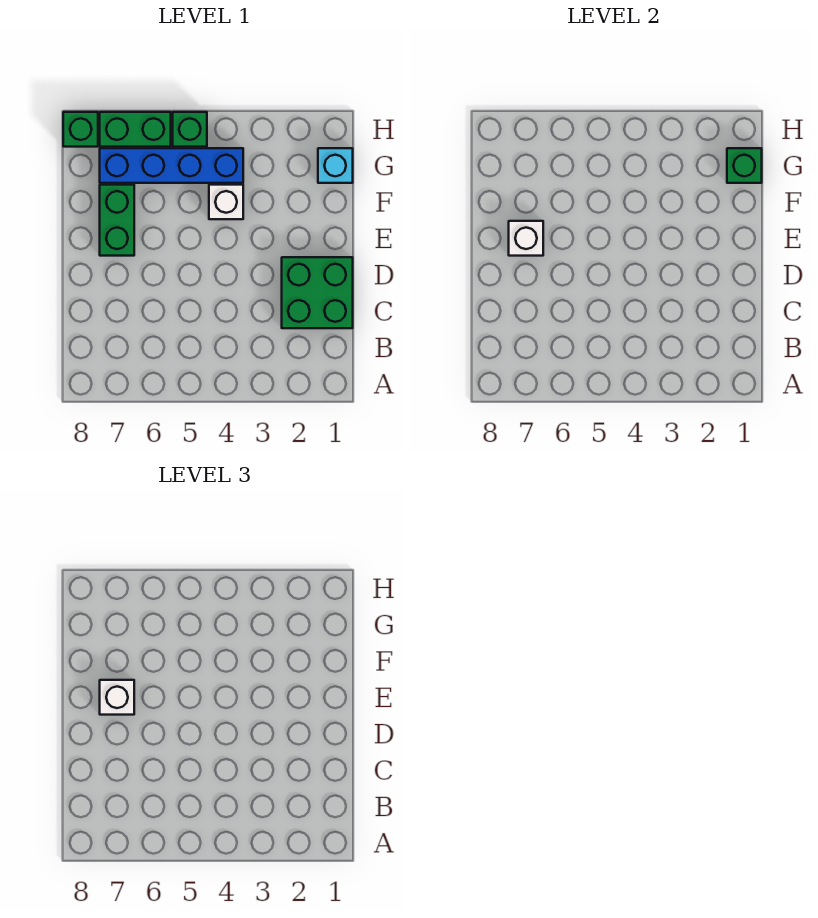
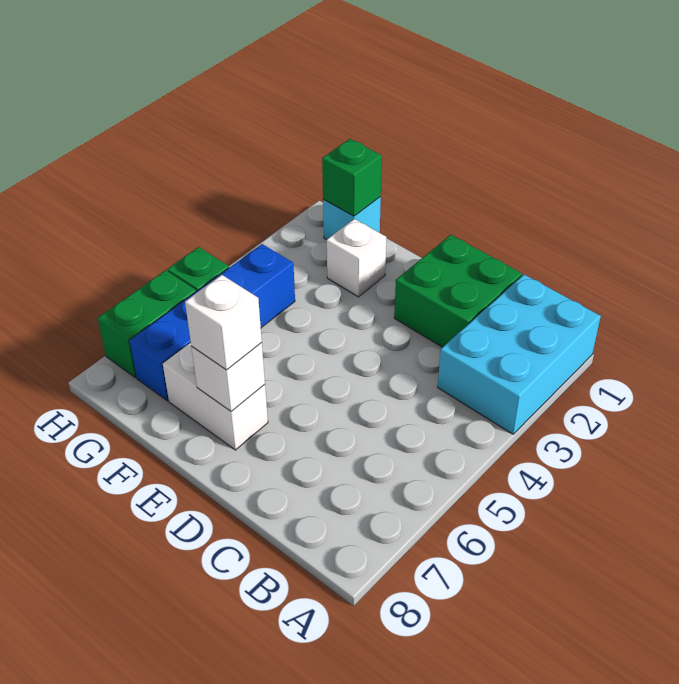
none -> cyan brick A1:B3 level 1
green brick E7:F7 level 1 -> white brick E7:F7 level 1
white brick F4 level 1 -> white brick F2 level 1
green brick H8 level 1 -> none

